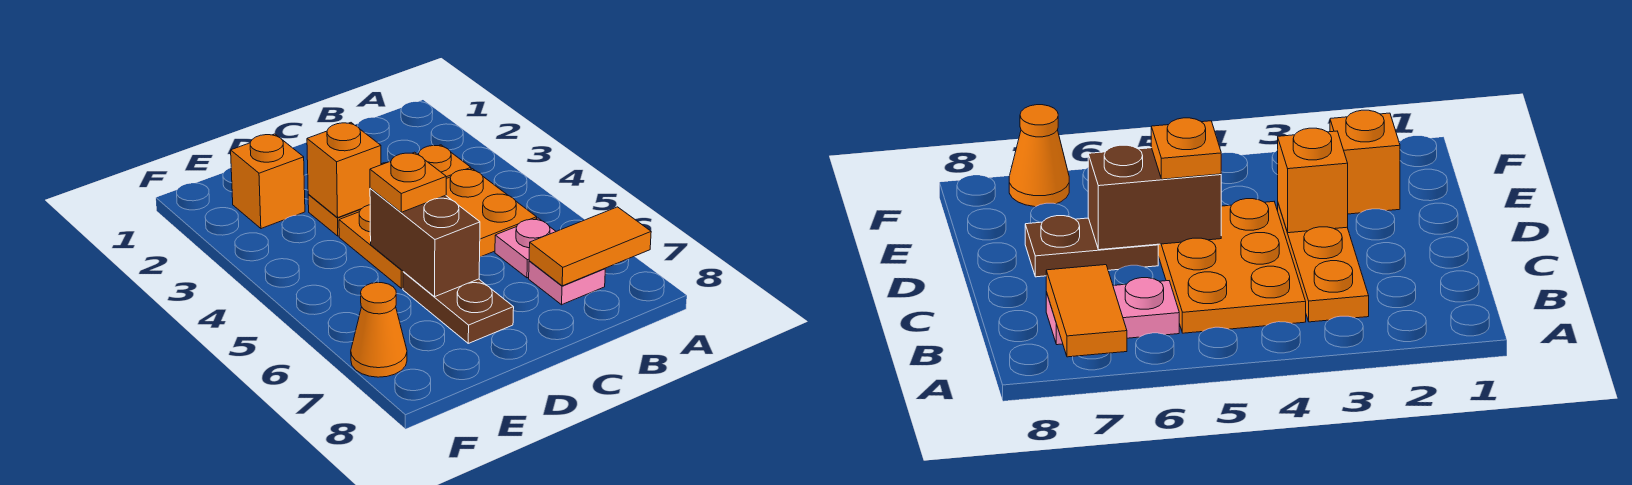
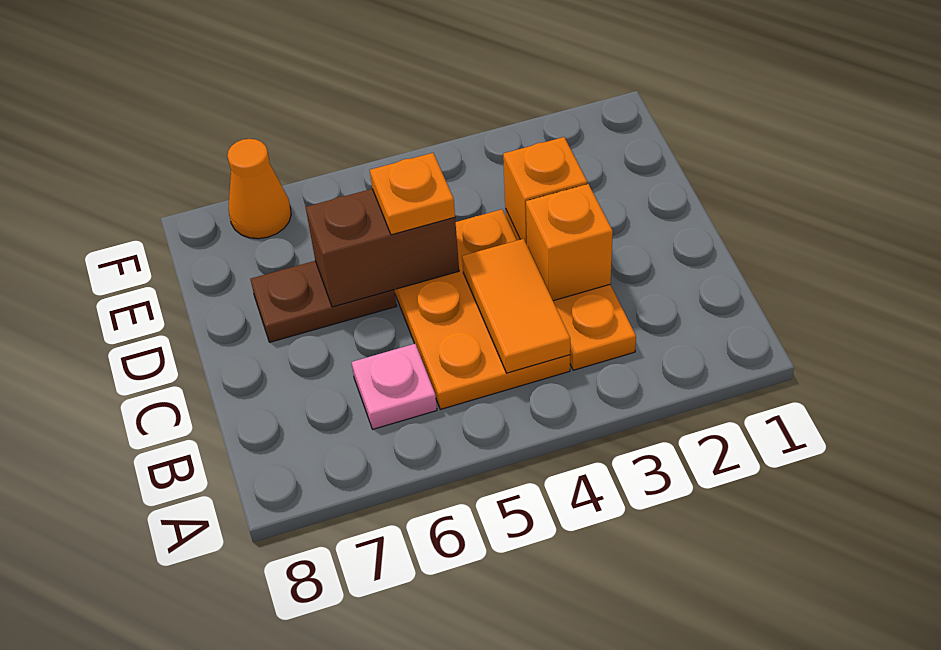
orange tile A7:B7 level 2 -> orange tile B4:C4 level 2
pink plate B7 level 1 -> none
orange brick E2 level 1 -> orange brick C3 level 2

